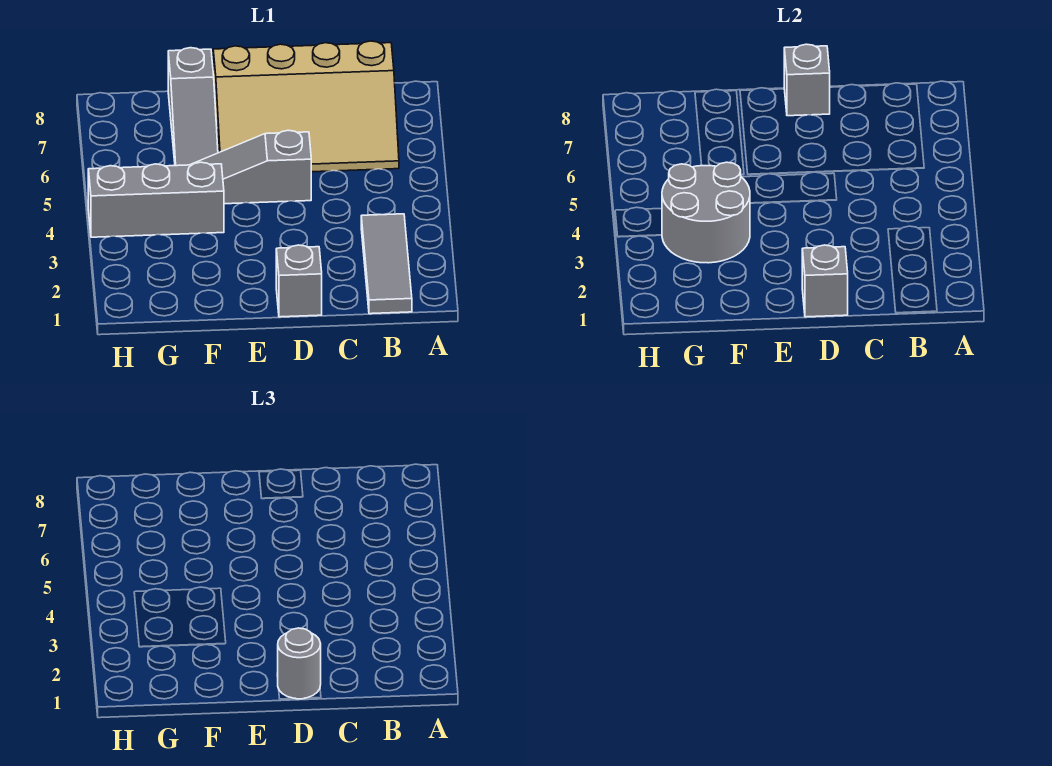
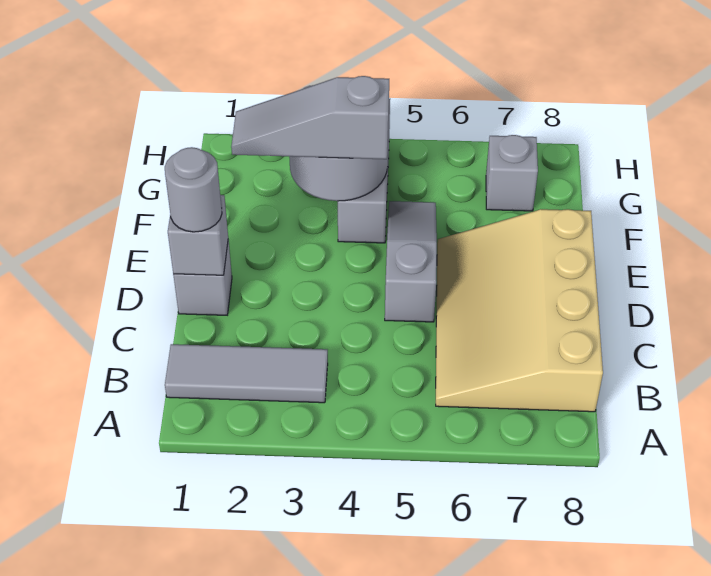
grey brick D8 level 2 -> grey brick G7 level 1
grey slope F6:F8 level 1 top 8 -> grey slope F2:F4 level 3 top 4

